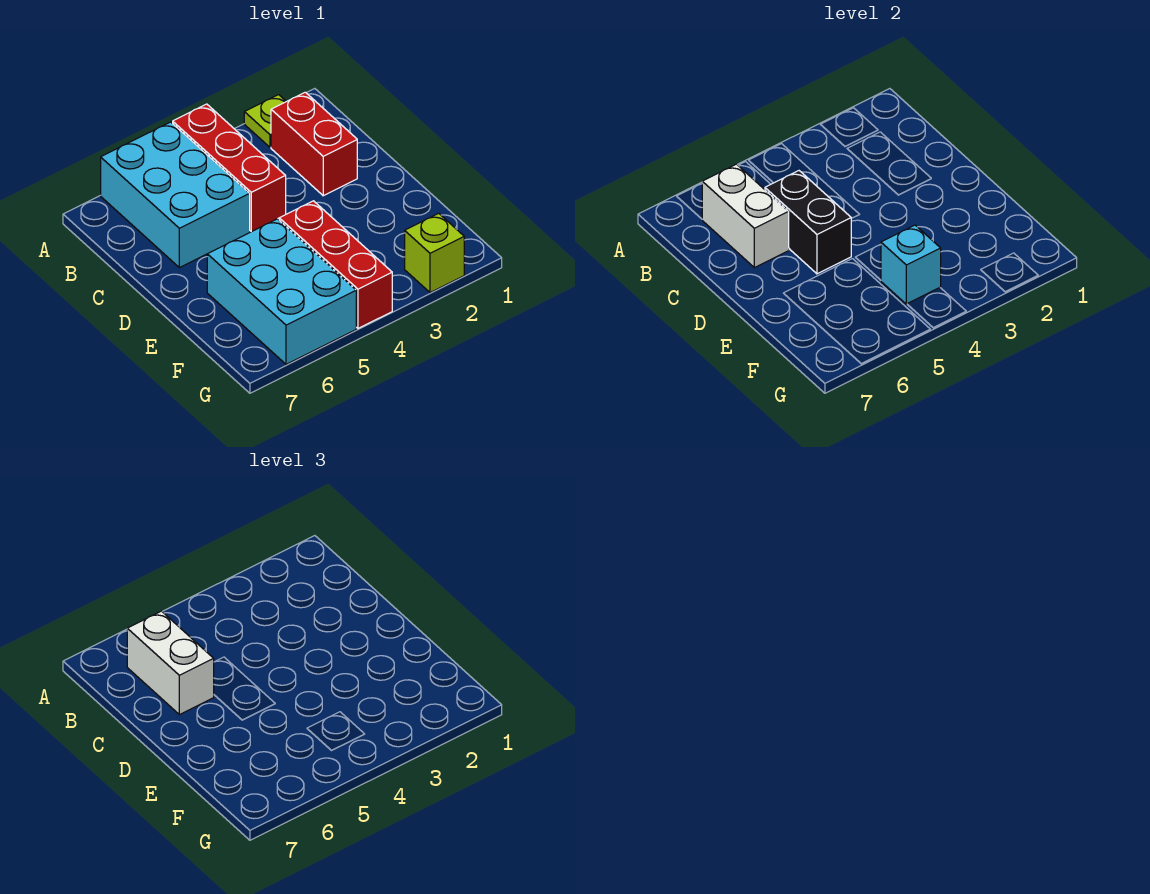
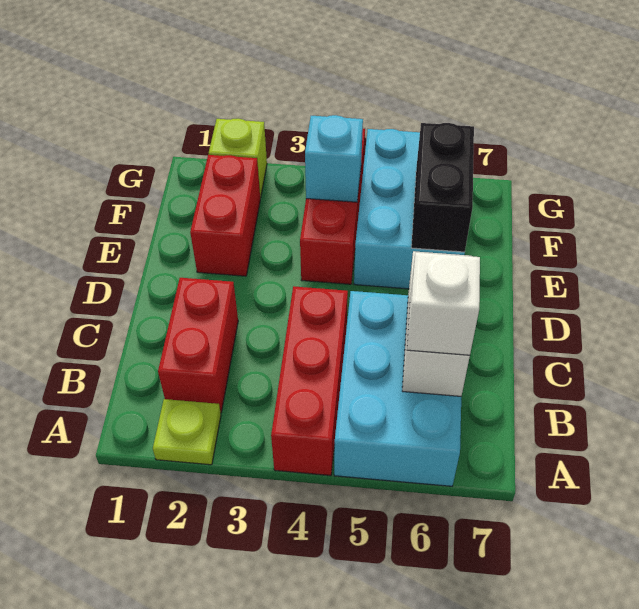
white brick B6:C6 level 3 -> white brick B6 level 3
black brick C5:D5 level 2 -> black brick E6:F6 level 2
none -> red brick E2:F2 level 1

